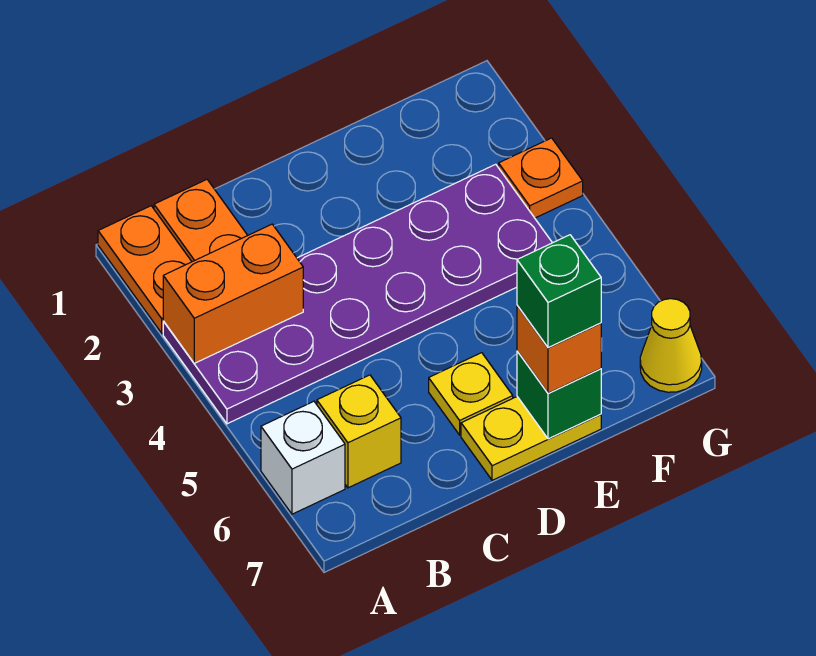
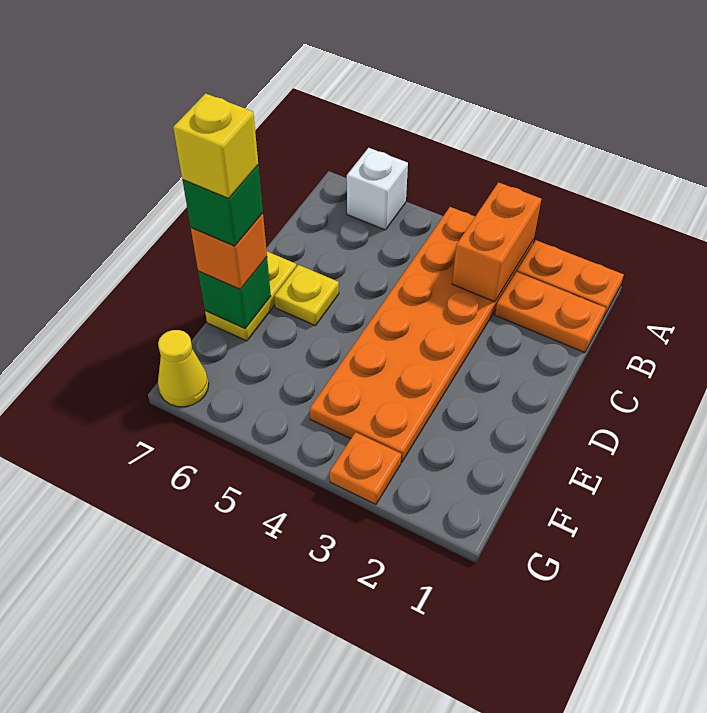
purple plate A3:F4 level 1 -> orange plate A3:F4 level 1
yellow brick B6 level 1 -> yellow brick E7 level 5

